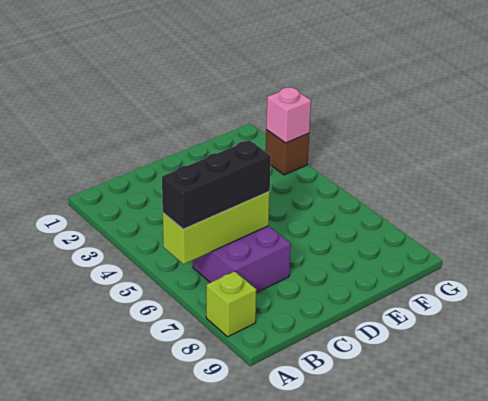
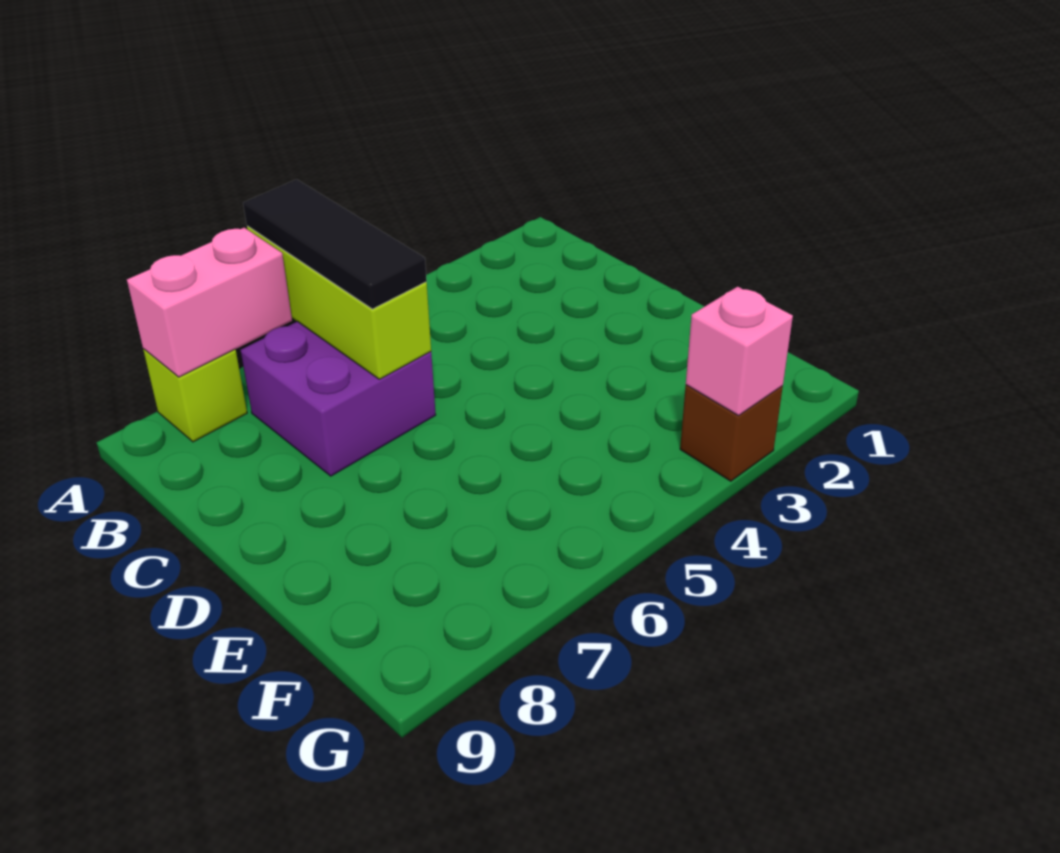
black brick A6:C6 level 3 -> black tile A6:C6 level 3
none -> pink brick A7:A8 level 2

